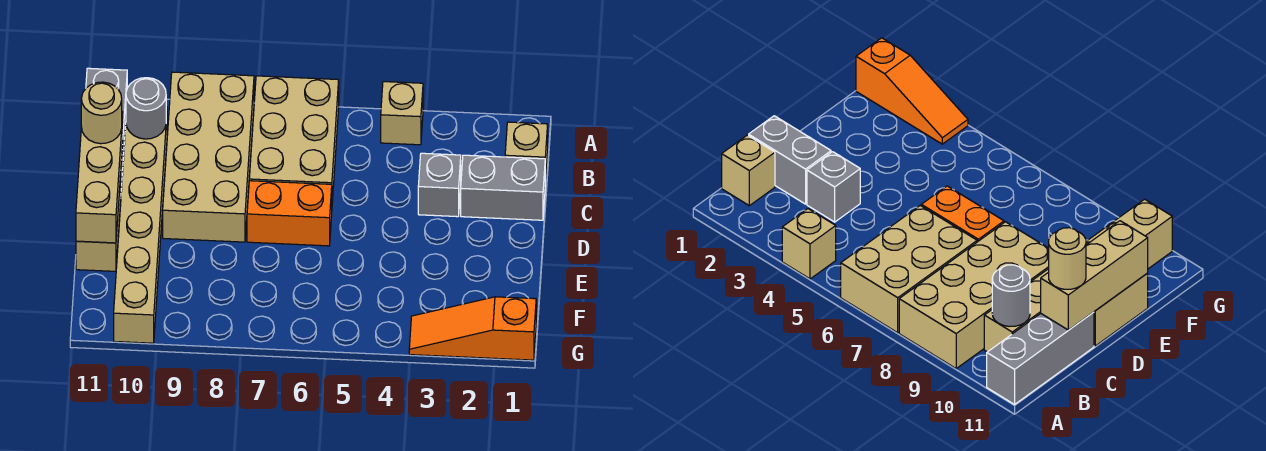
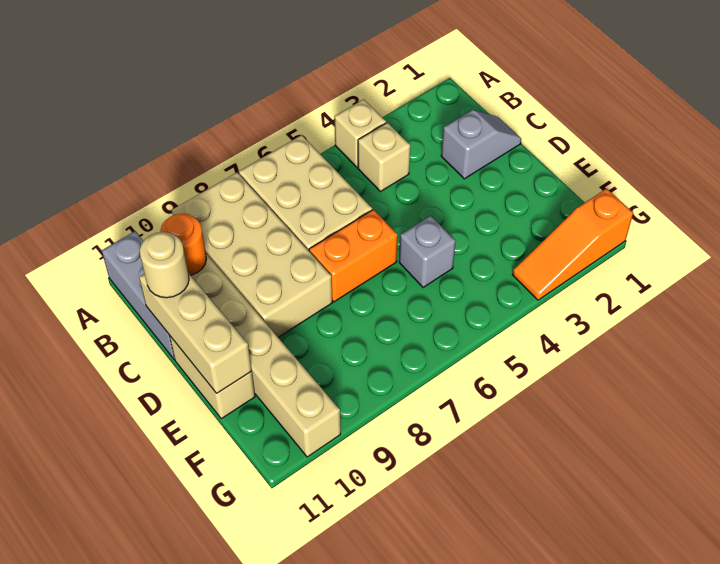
tan brick B1 level 1 -> tan brick B4 level 1
grey round brick B10 level 2 -> orange round brick B10 level 2
grey brick C1:C2 level 1 -> grey slope C1:C2 level 1 top 2
grey brick C3 level 1 -> grey brick E5 level 1

